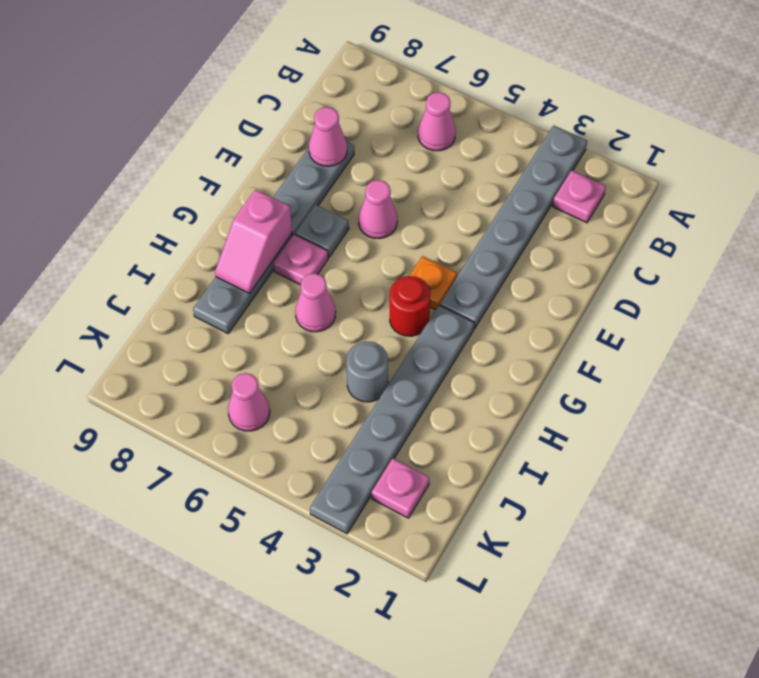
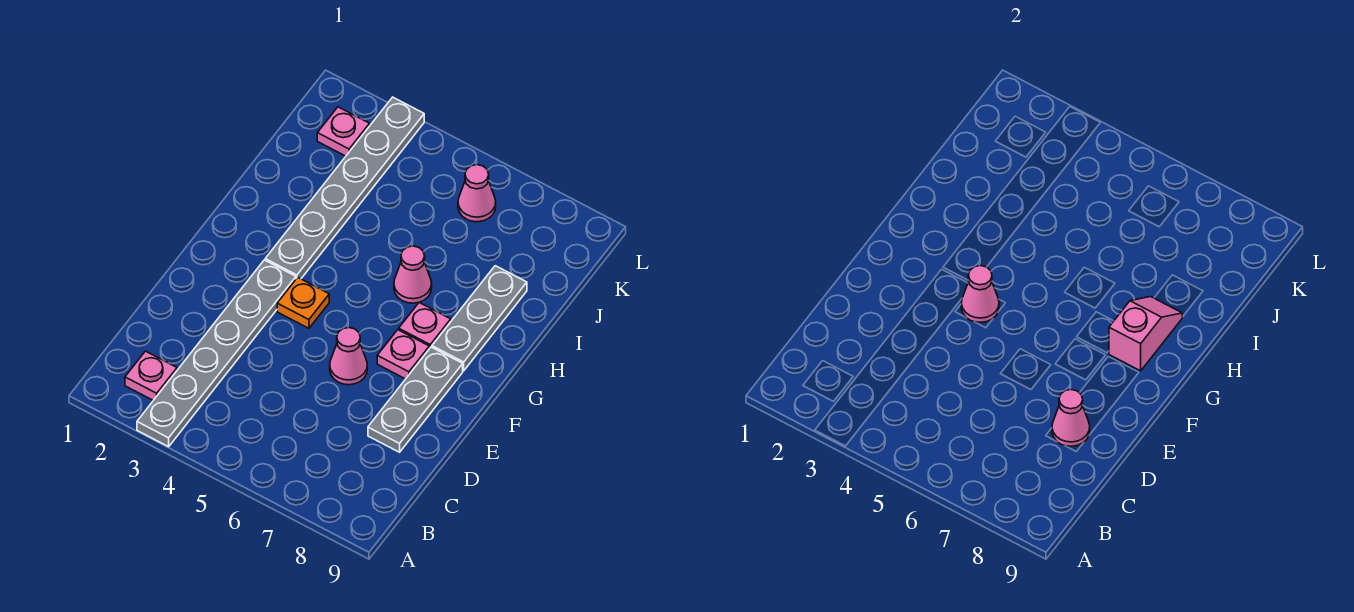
pink cone B6 level 1 -> pink cone F4 level 2
grey plate F7 level 1 -> pink plate F7 level 1
red round brick G4 level 1 -> none
grey round brick I4 level 1 -> none

